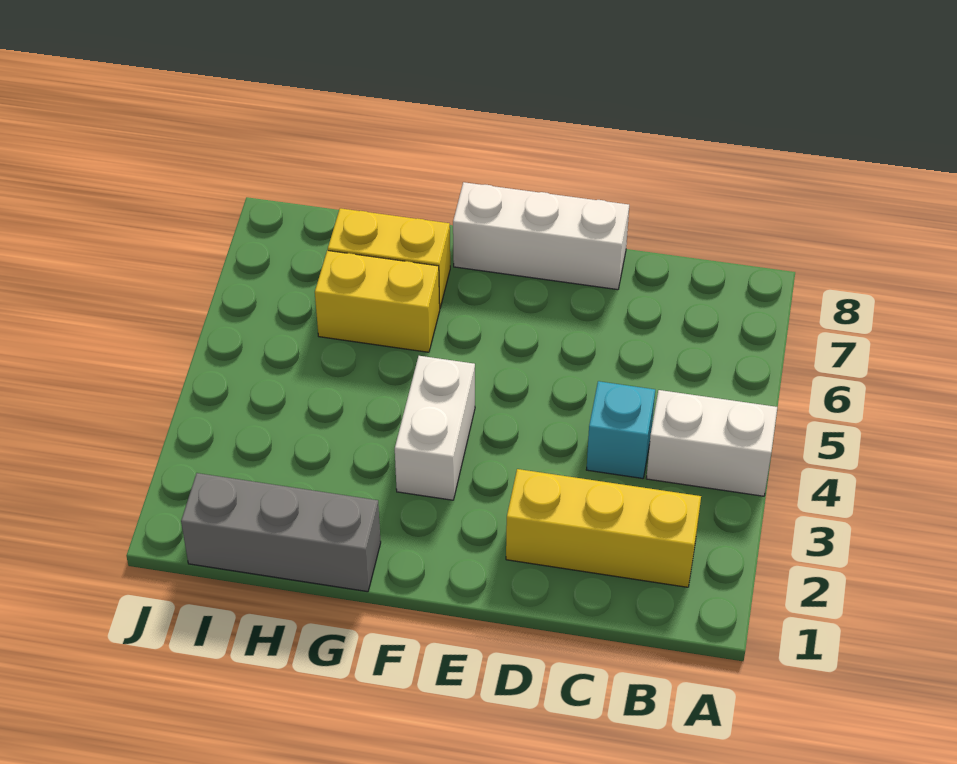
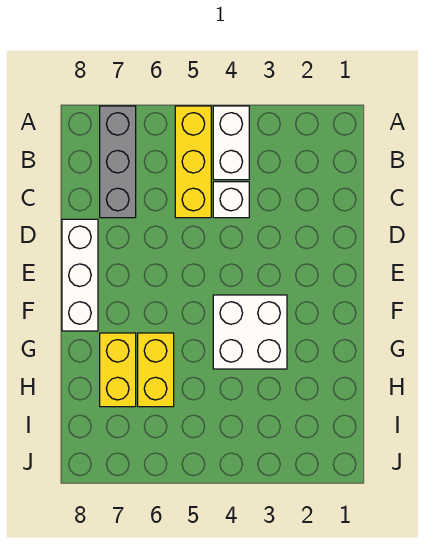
yellow brick B2:D2 level 1 -> yellow brick A5:C5 level 1
cyan brick C4 level 1 -> white brick C4 level 1
white brick F3:F4 level 1 -> white brick F3:G4 level 1
grey brick G1:I1 level 1 -> grey brick A7:C7 level 1

